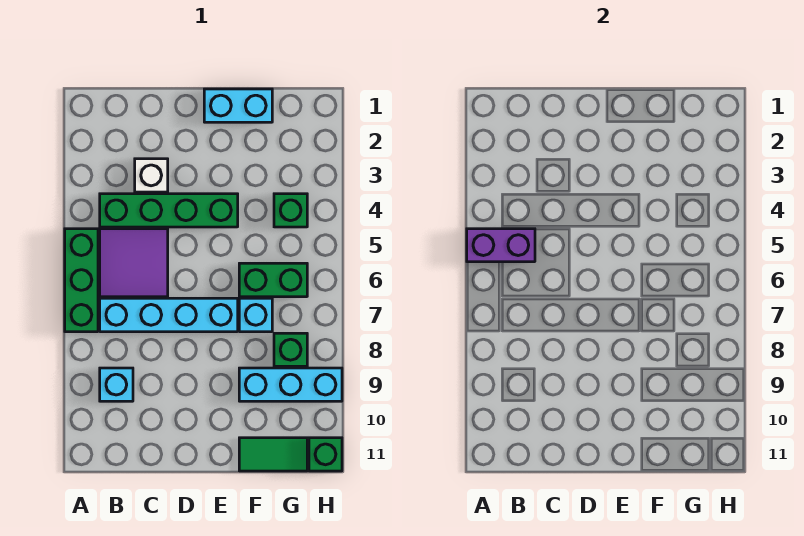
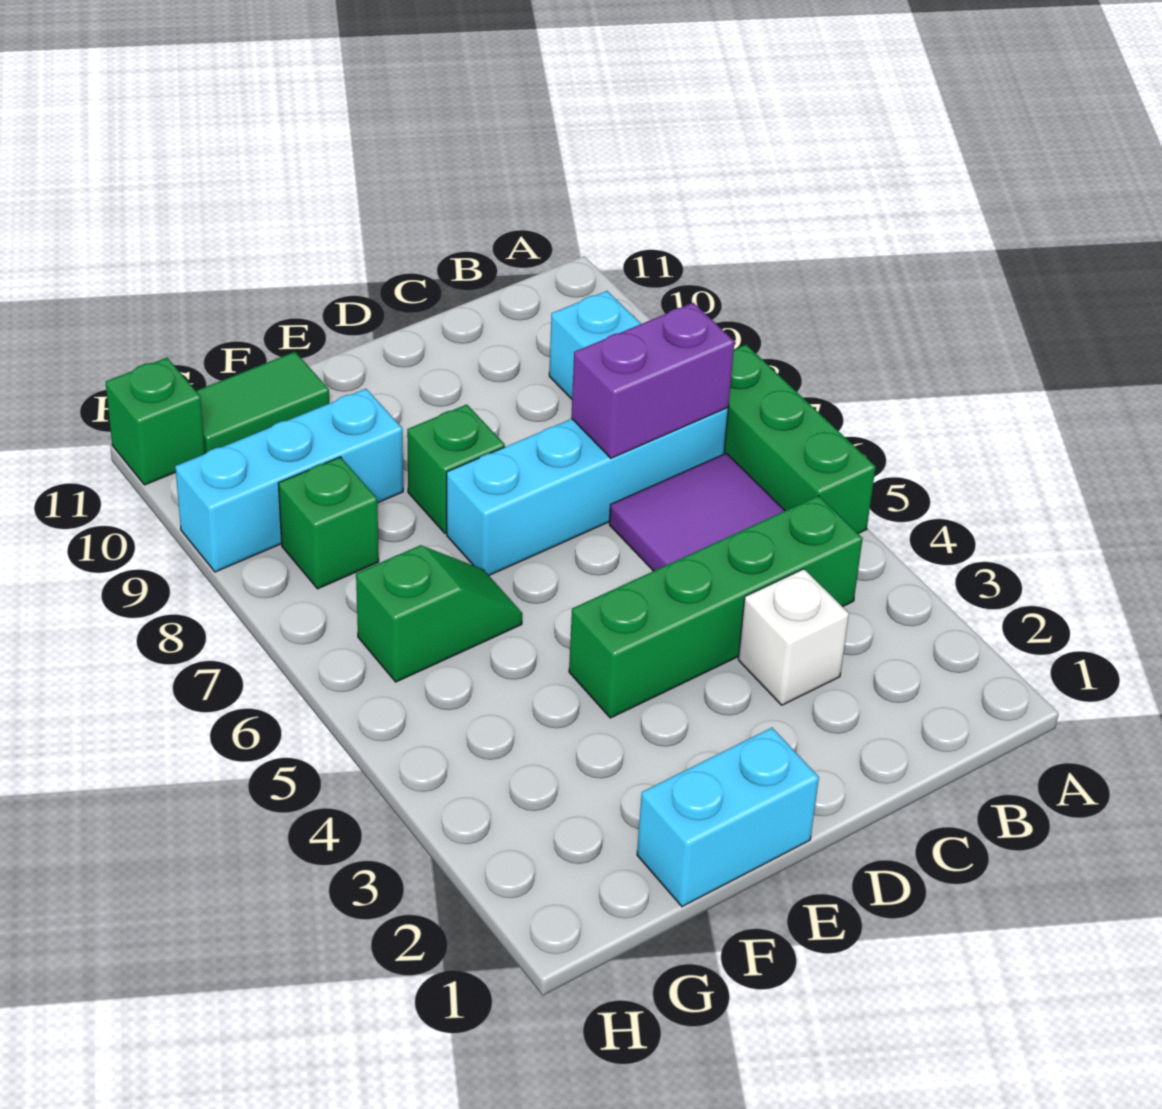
purple brick A5:B5 level 2 -> purple brick B7:C7 level 2
green brick F6:G6 level 1 -> green slope F6:G6 level 1 top G
cyan brick F7 level 1 -> none
green brick G4 level 1 -> green brick E8 level 1

